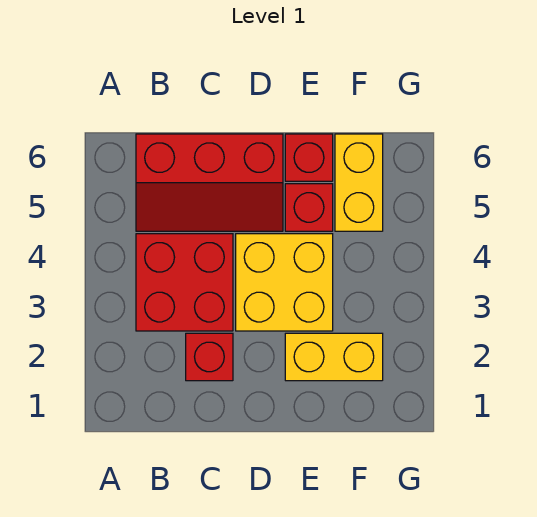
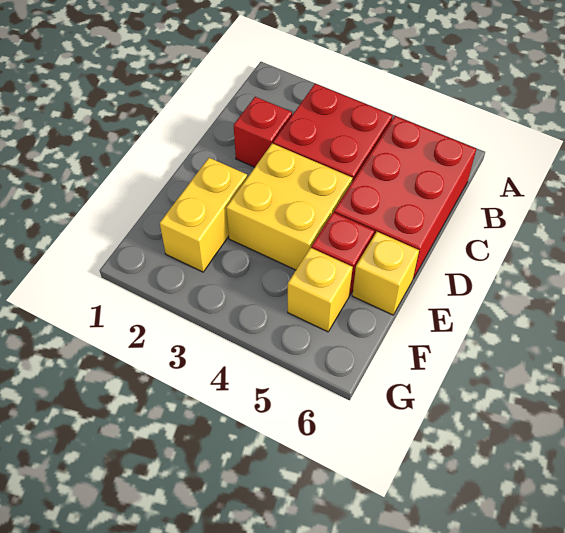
red slope B5:D6 level 1 top 6 -> red brick B5:D6 level 1
red brick E6 level 1 -> yellow brick E6 level 1
yellow brick F5:F6 level 1 -> yellow brick F5 level 1

